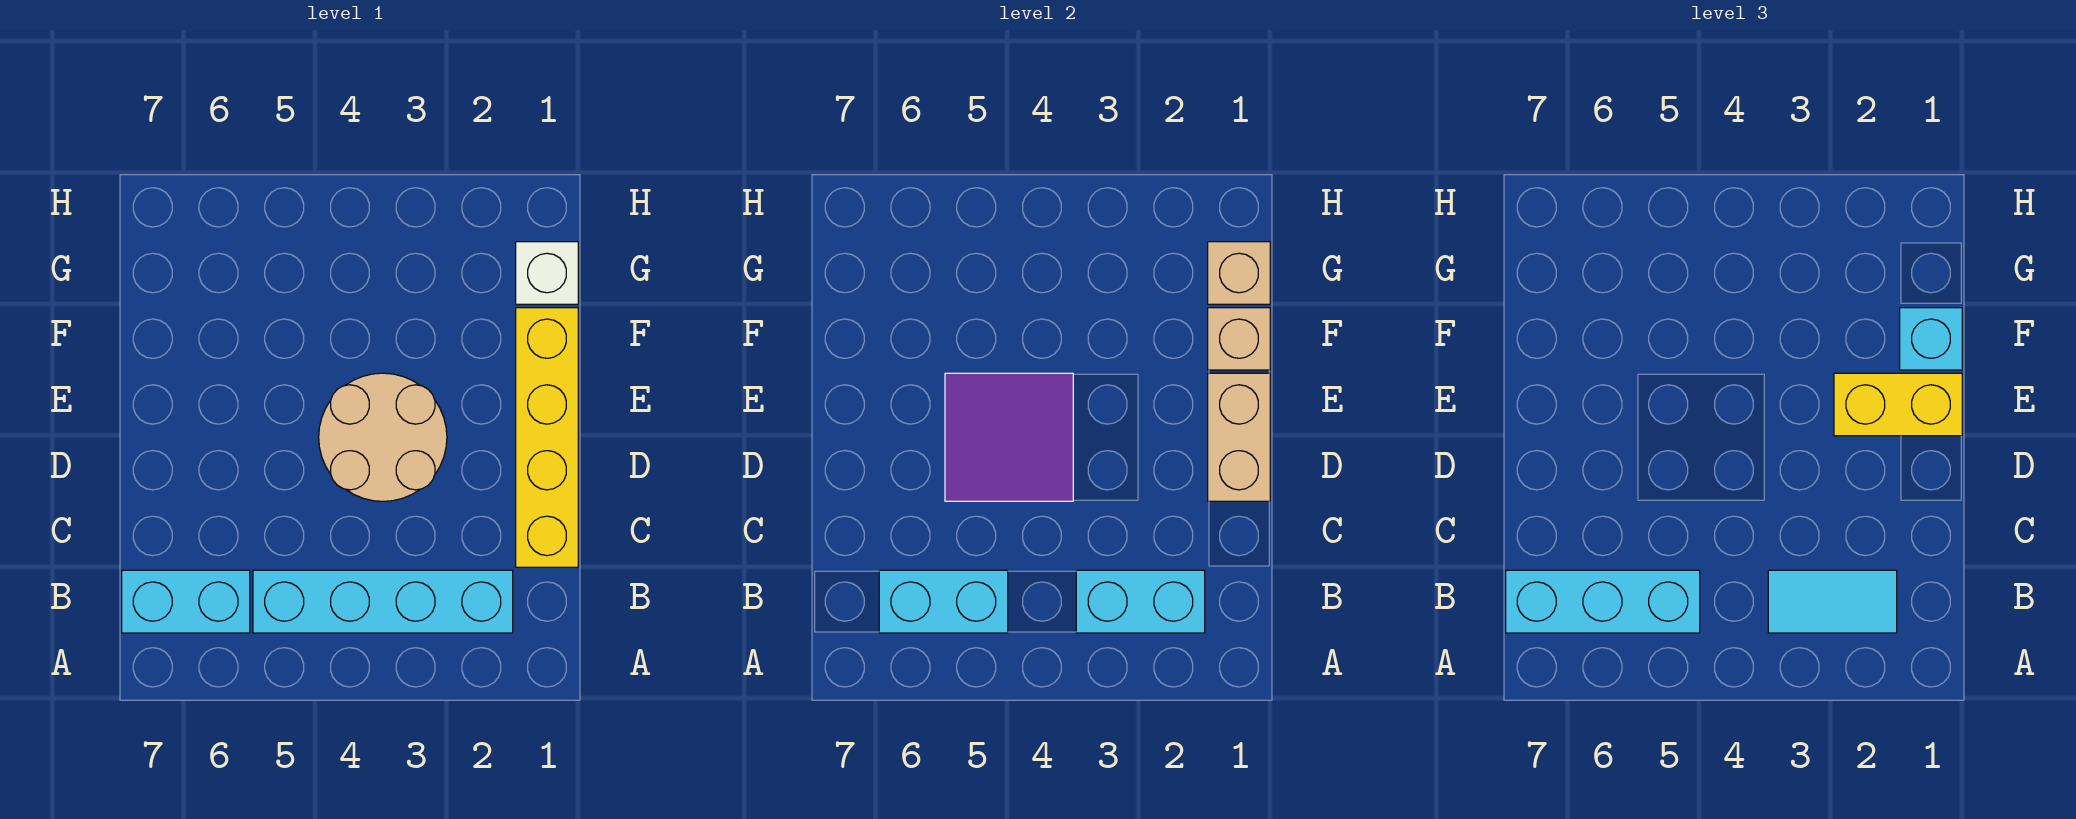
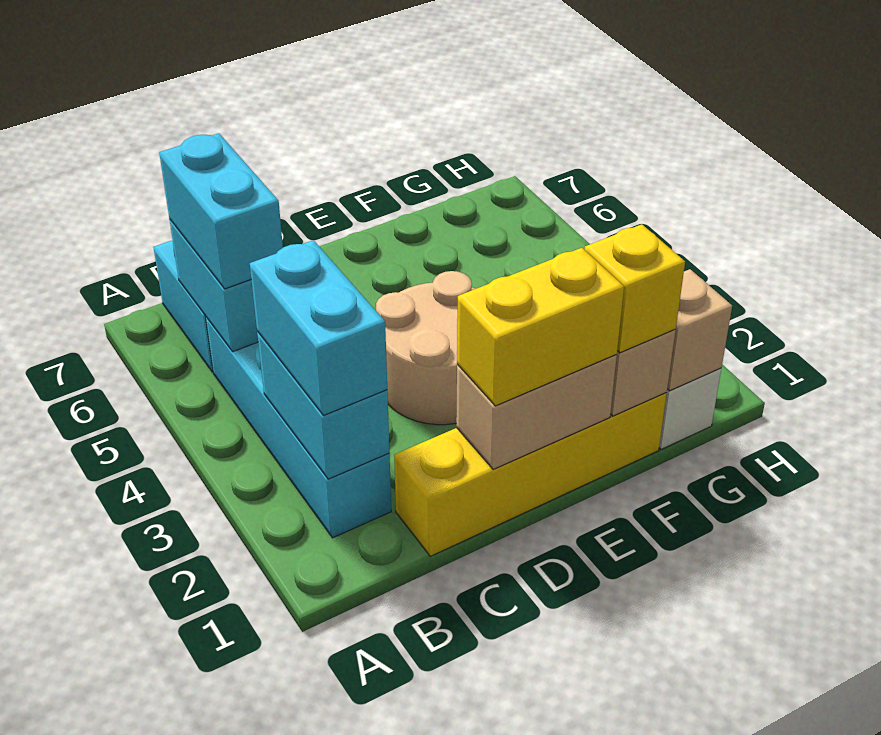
cyan tile B2:B3 level 3 -> cyan brick B2:B3 level 3
cyan brick B5:B7 level 3 -> cyan brick B5:B6 level 3
purple tile D4:E5 level 2 -> none
yellow brick E1:E2 level 3 -> yellow brick D1:E1 level 3
cyan brick F1 level 3 -> yellow brick F1 level 3

